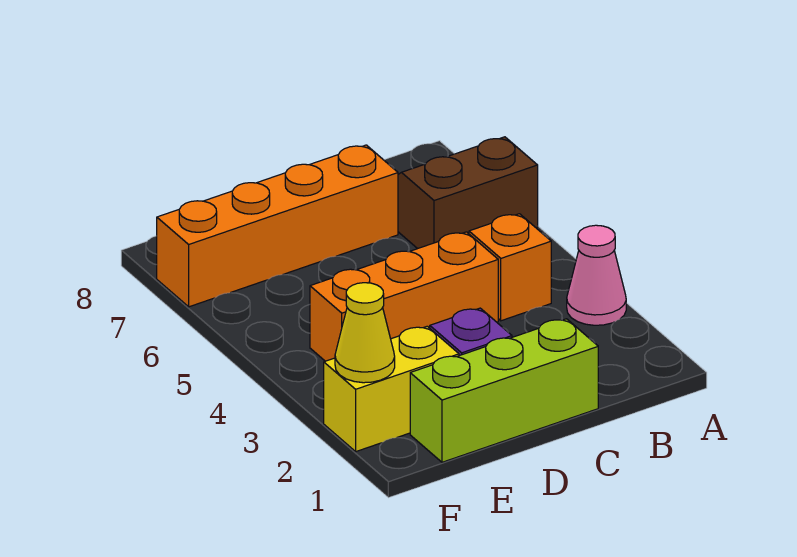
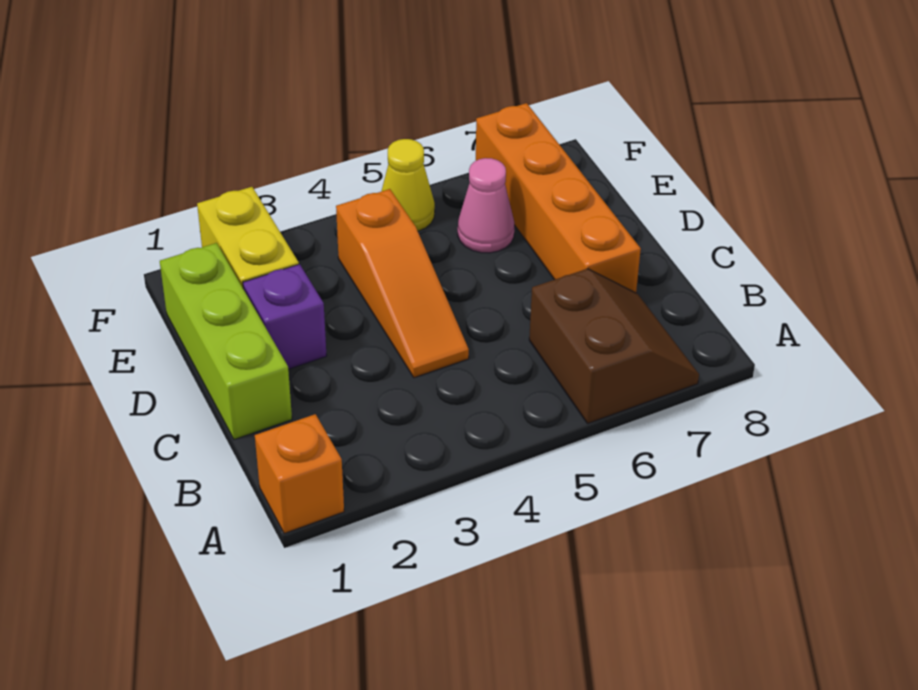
pink cone A3 level 1 -> pink cone E6 level 1
orange brick B4 level 1 -> orange brick A1 level 1
orange brick C4:E4 level 1 -> orange slope C4:E4 level 1 top E
yellow cone F2 level 2 -> yellow cone F5 level 1

